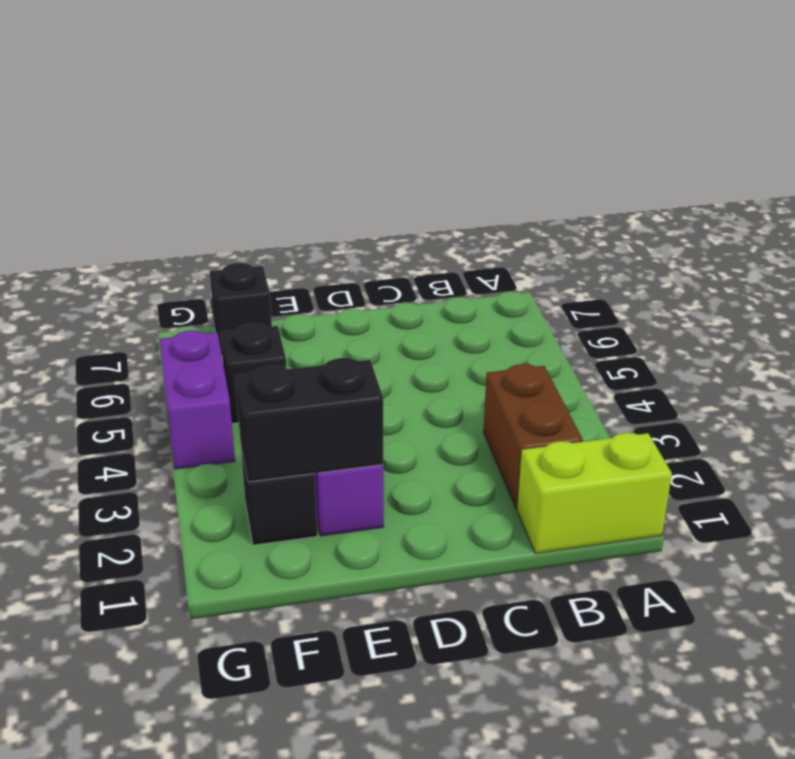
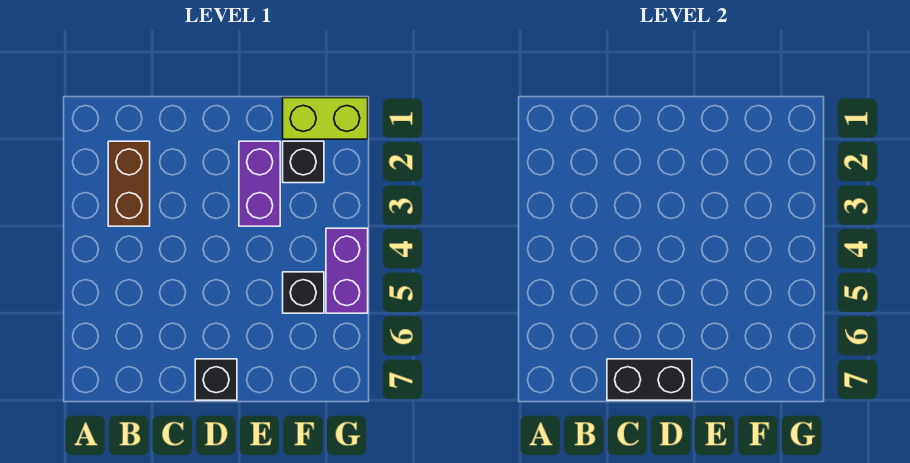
lime brick A1:B1 level 1 -> lime brick F1:G1 level 1
black brick E2:F2 level 2 -> black brick C7:D7 level 2
black brick F7 level 1 -> black brick D7 level 1

